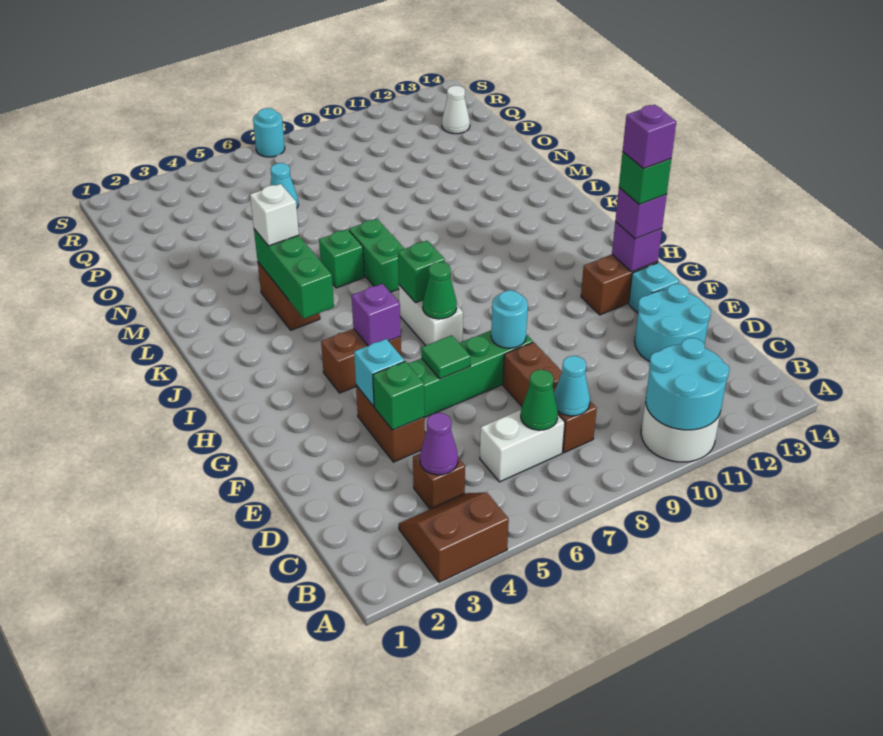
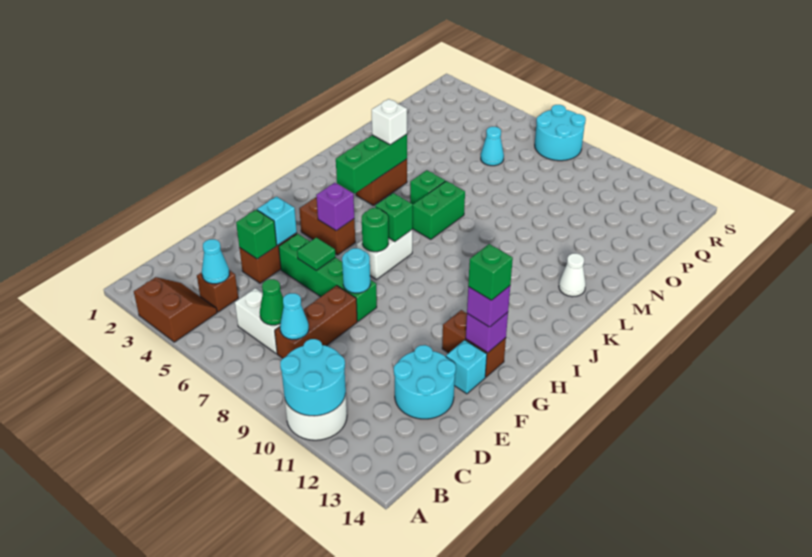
purple cone C4 level 2 -> cyan cone C4 level 2
purple brick G13 level 5 -> none
green cone H7 level 2 -> green round brick H7 level 2
white cone Q13 level 1 -> white cone L13 level 1
cyan round brick S7 level 1 -> cyan round brick R7:S8 level 1

